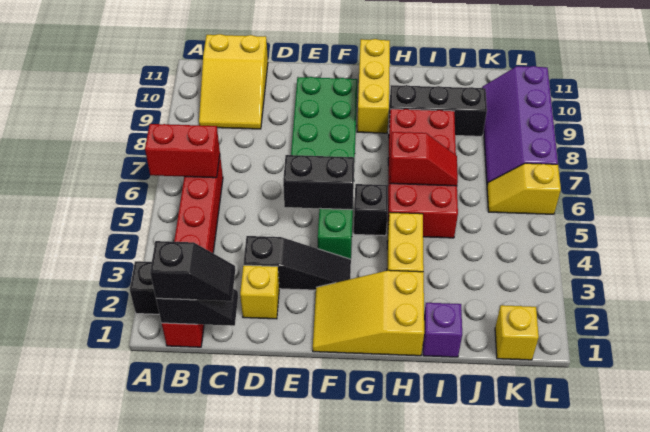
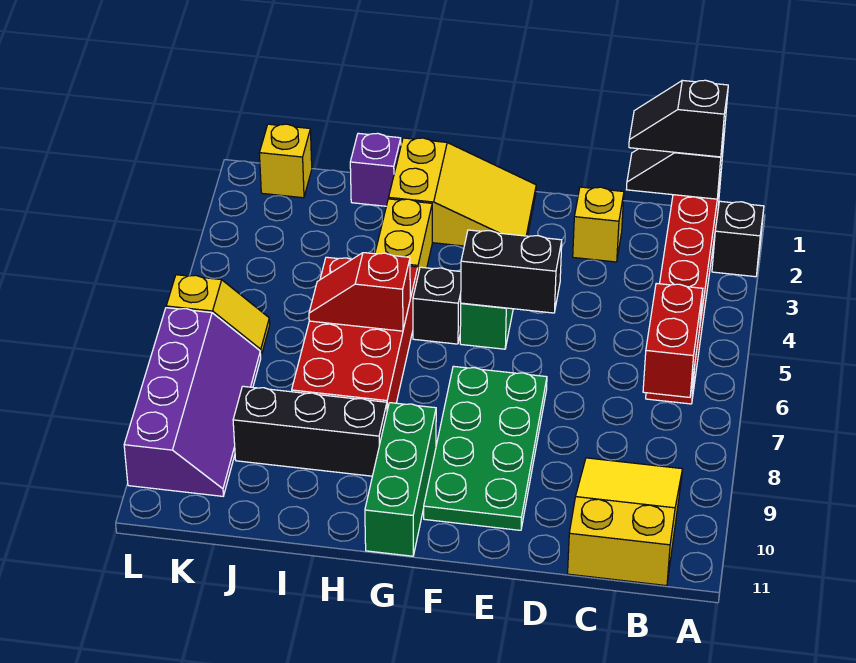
red brick A6:B6 level 2 -> red brick B6:B7 level 2
black slope D3:F3 level 1 top D -> none
yellow brick G9:G11 level 1 -> green brick G9:G11 level 1

